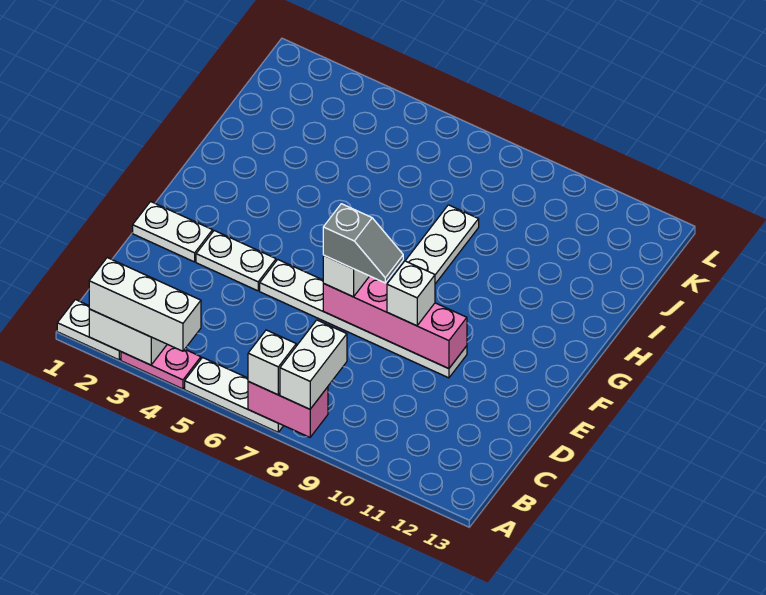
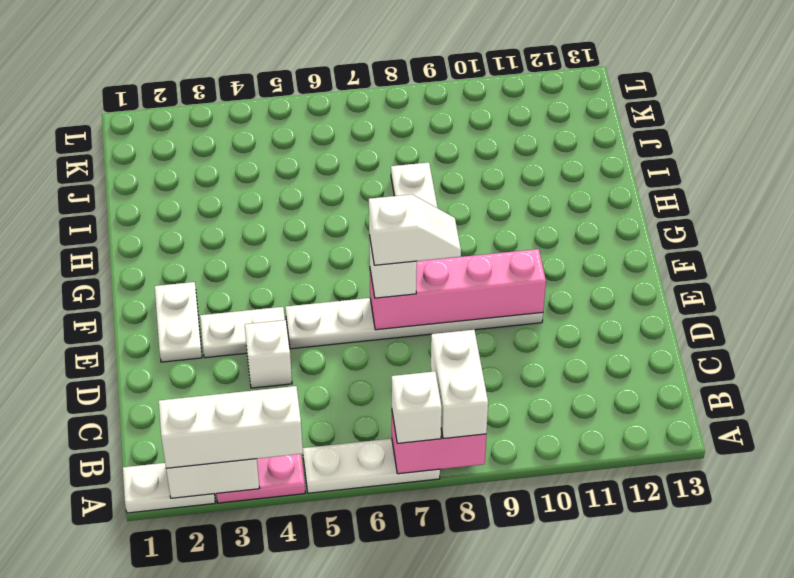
white plate E1:E2 level 1 -> white plate E2:F2 level 1
grey slope E7:E8 level 4 top 7 -> white slope E7:E8 level 4 top 7
white brick E9 level 3 -> white brick D4 level 1

